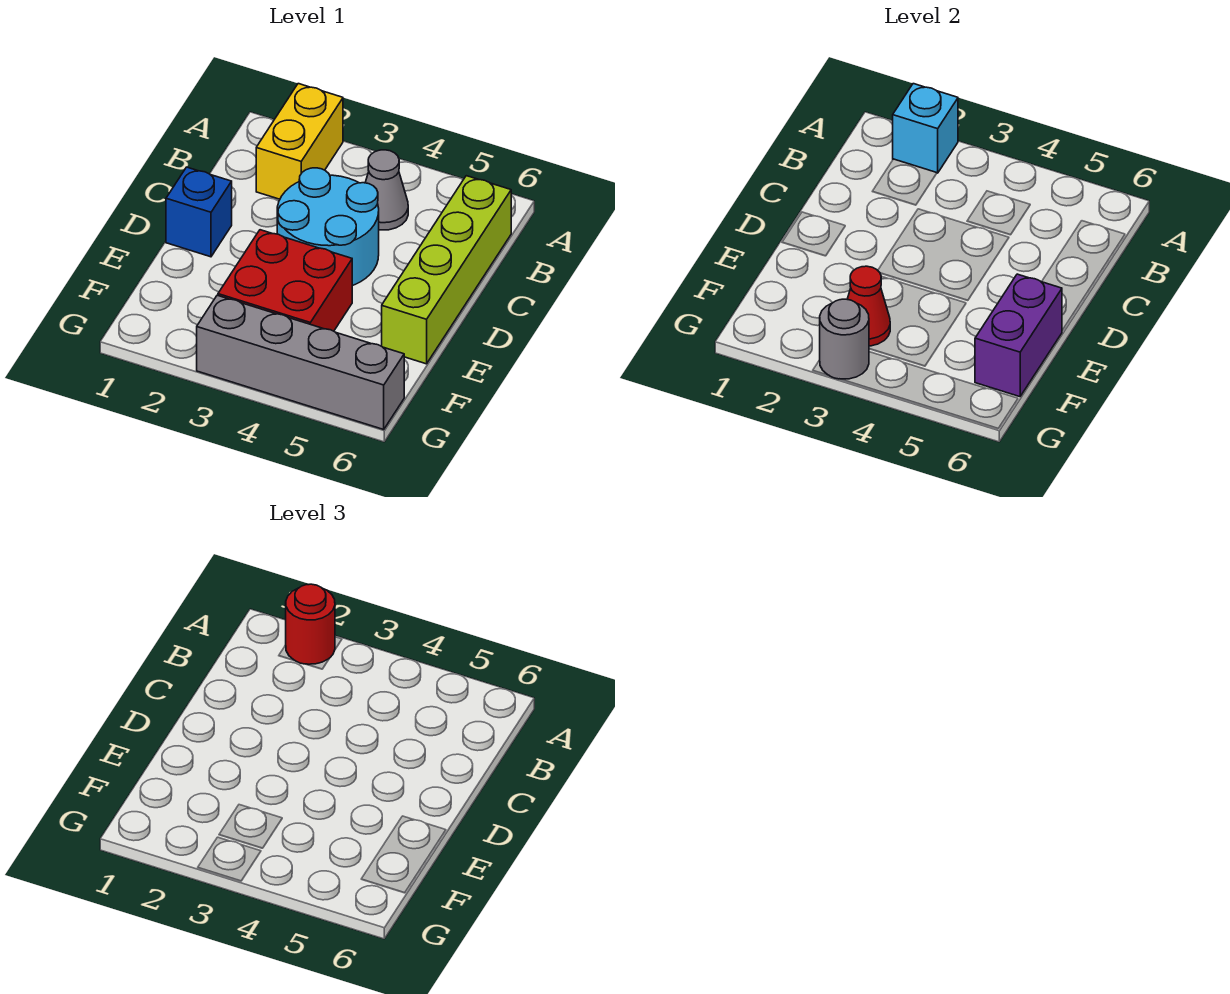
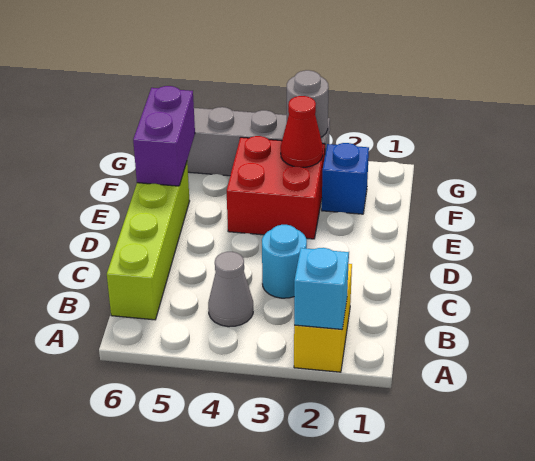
red round brick A2 level 3 -> none
cyan round brick C3:D4 level 1 -> cyan round brick C3 level 1
blue brick D1 level 1 -> blue brick F2 level 1

